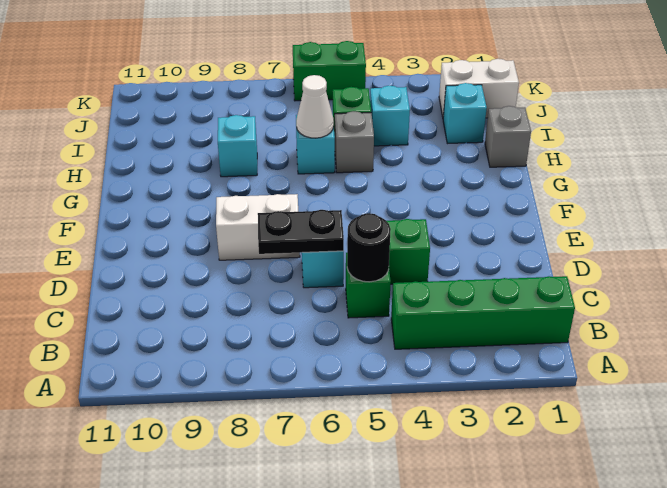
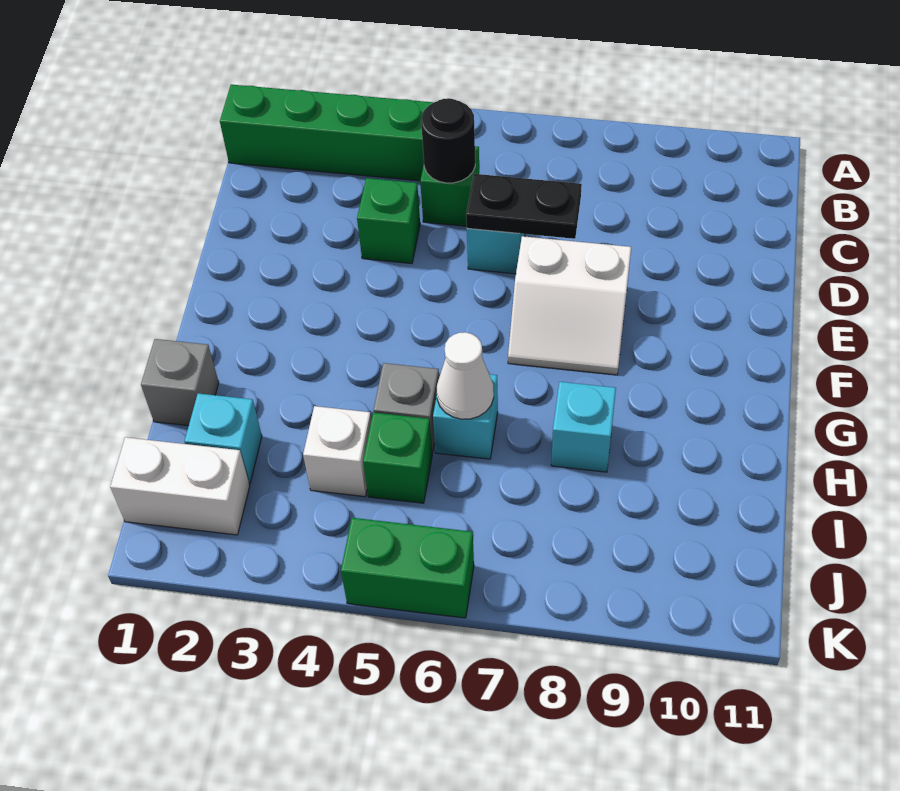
cyan brick I4 level 1 -> white brick I4 level 1

